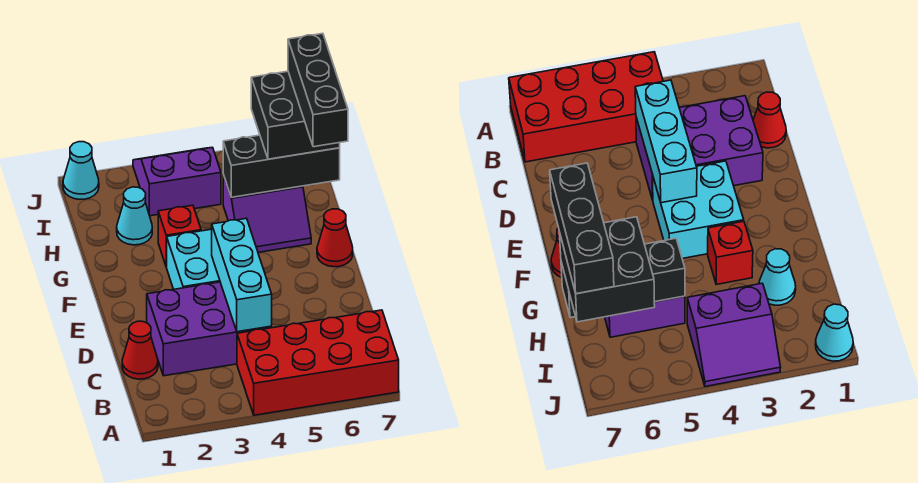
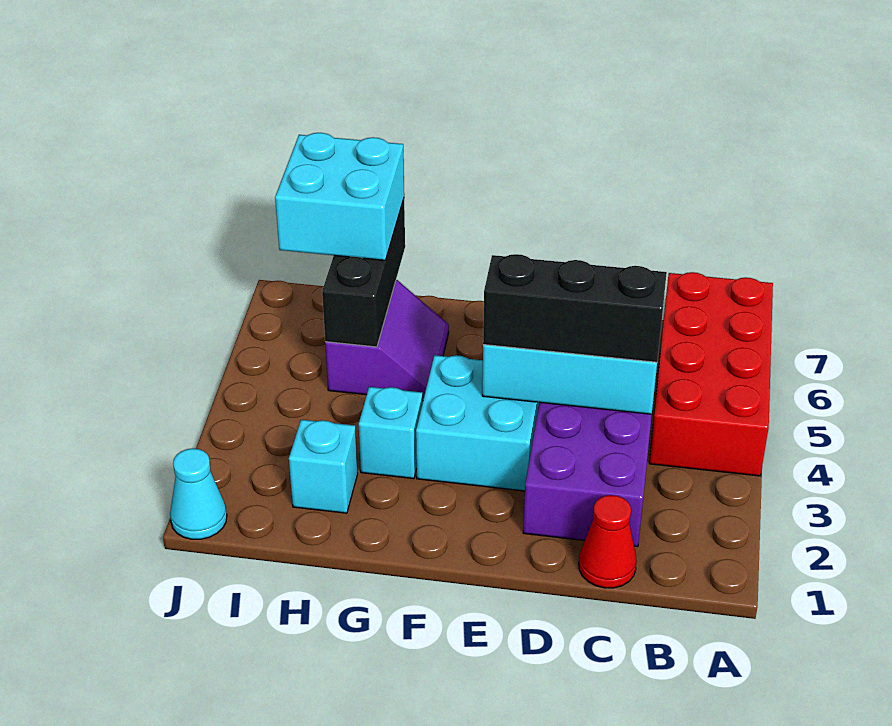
red cone F7 level 1 -> none
red brick G3 level 1 -> cyan brick G3 level 1
black brick G7:I7 level 4 -> black brick C4:E4 level 3
cyan cone H2 level 1 -> cyan brick H2 level 1
black brick H6:I7 level 3 -> cyan brick H6:I7 level 3
purple slope I3:J4 level 1 top I -> none

